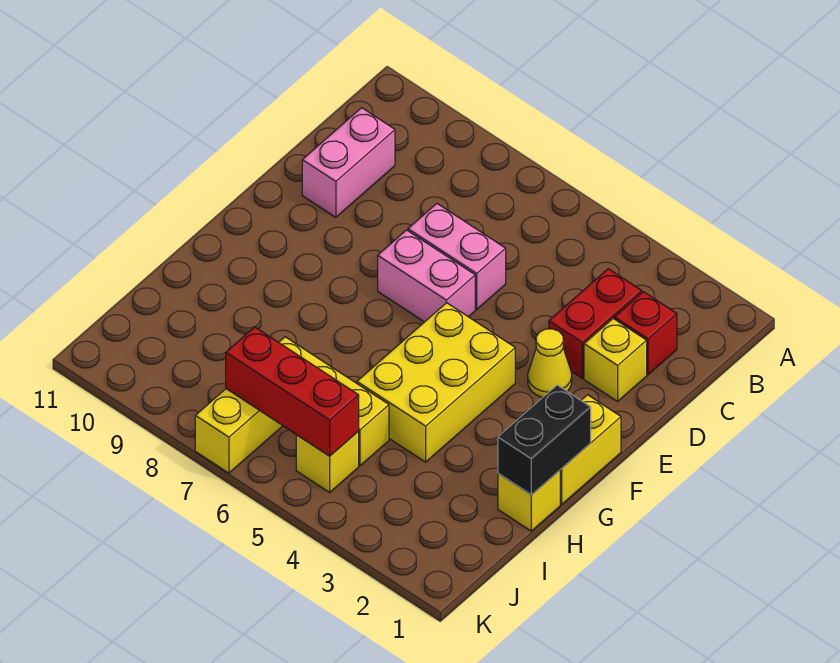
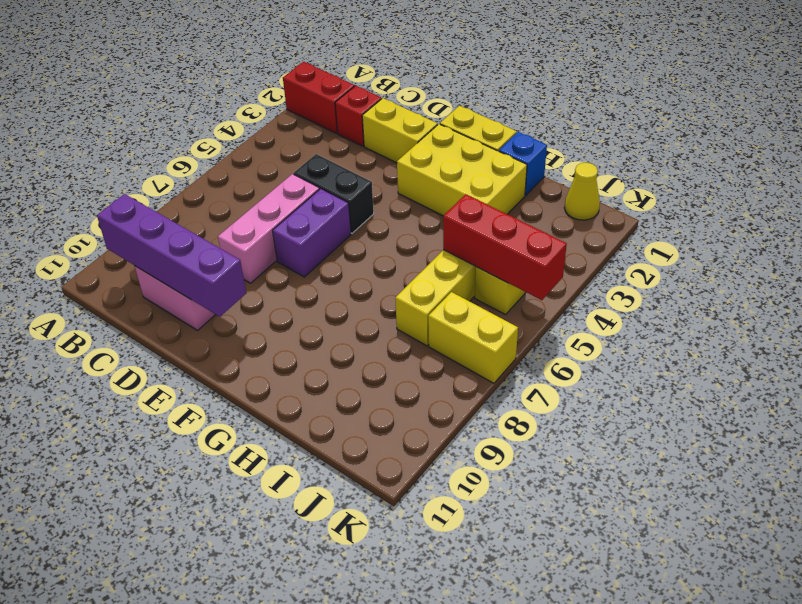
none -> purple brick B10:E10 level 2
red brick C3:D3 level 1 -> red brick A2:B2 level 1
yellow brick D2 level 1 -> yellow brick D2:E2 level 1
pink brick D6:D7 level 1 -> pink brick D6:D8 level 1
yellow cone E3 level 1 -> yellow cone J1 level 1
pink brick E6:E7 level 1 -> purple brick E6:E7 level 1
yellow brick F4:H5 level 1 -> yellow brick F2:H3 level 1
black brick G1:H1 level 2 -> black brick D5:E5 level 1
yellow brick H1 level 1 -> blue brick H1 level 1
red brick J5:J7 level 2 -> red brick I5:K5 level 2

